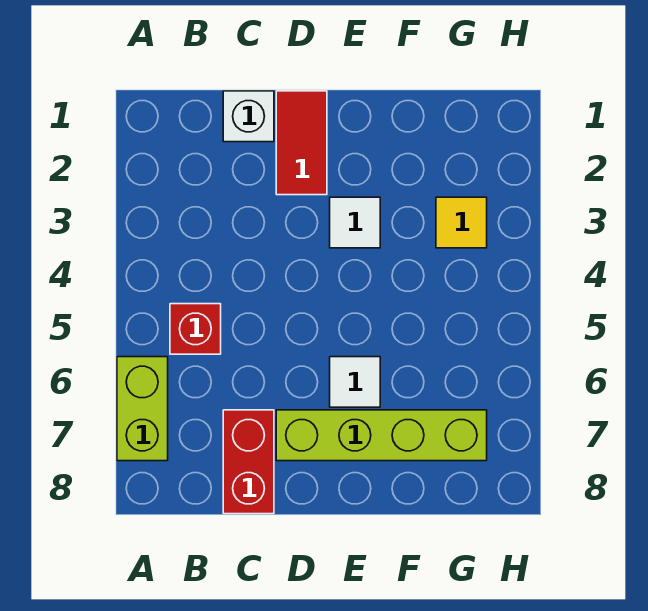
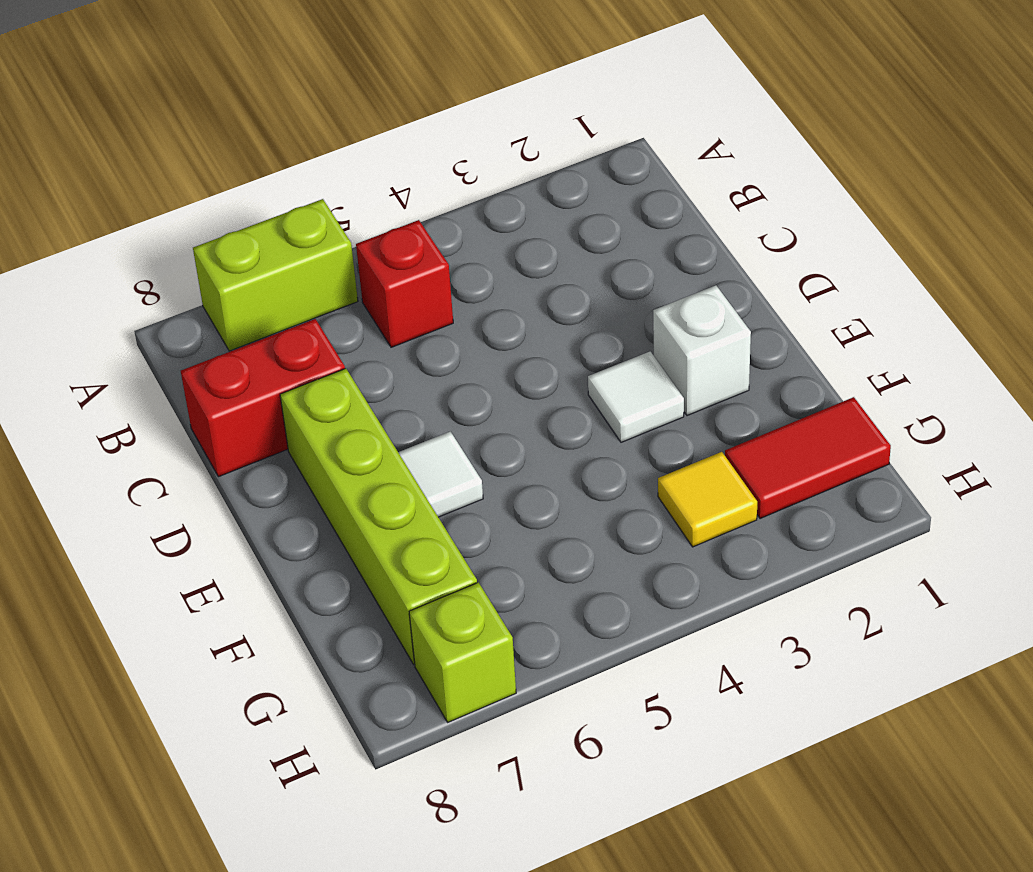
white brick C1 level 1 -> white brick E2 level 1
red tile D1:D2 level 1 -> red tile G1:G2 level 1
none -> lime brick H7 level 1

